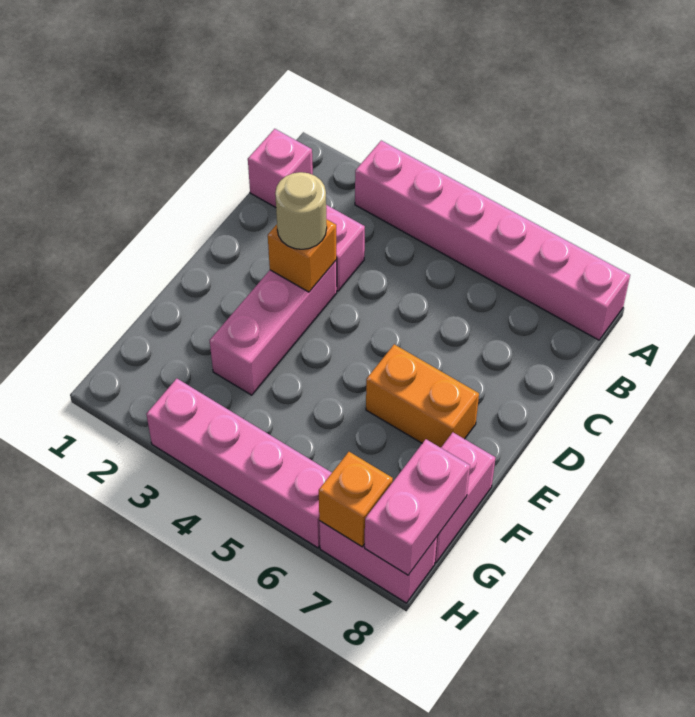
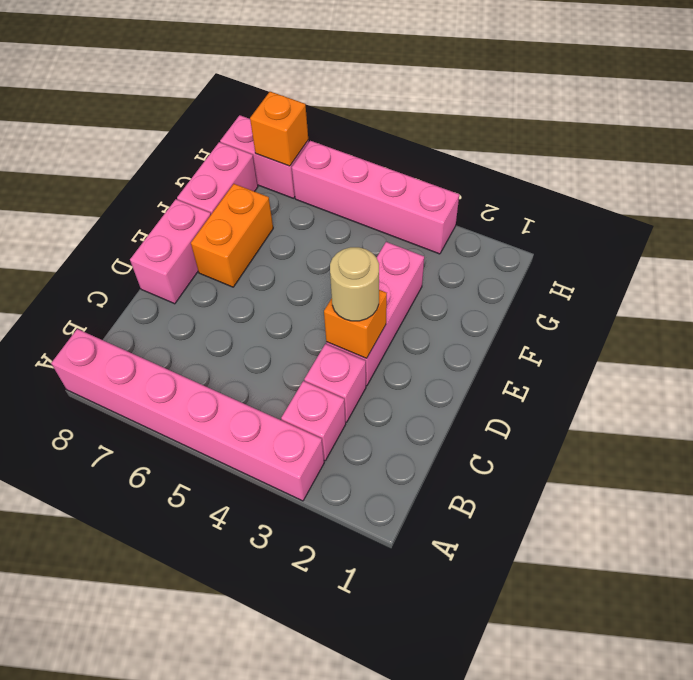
pink brick B1 level 1 -> pink brick B3 level 1
orange brick E6:E7 level 1 -> orange brick E7:F7 level 1
pink brick G8:H8 level 2 -> pink brick D8:E8 level 1

